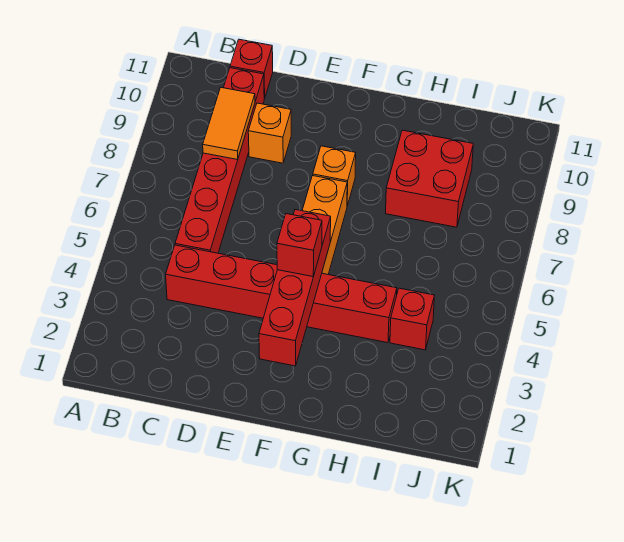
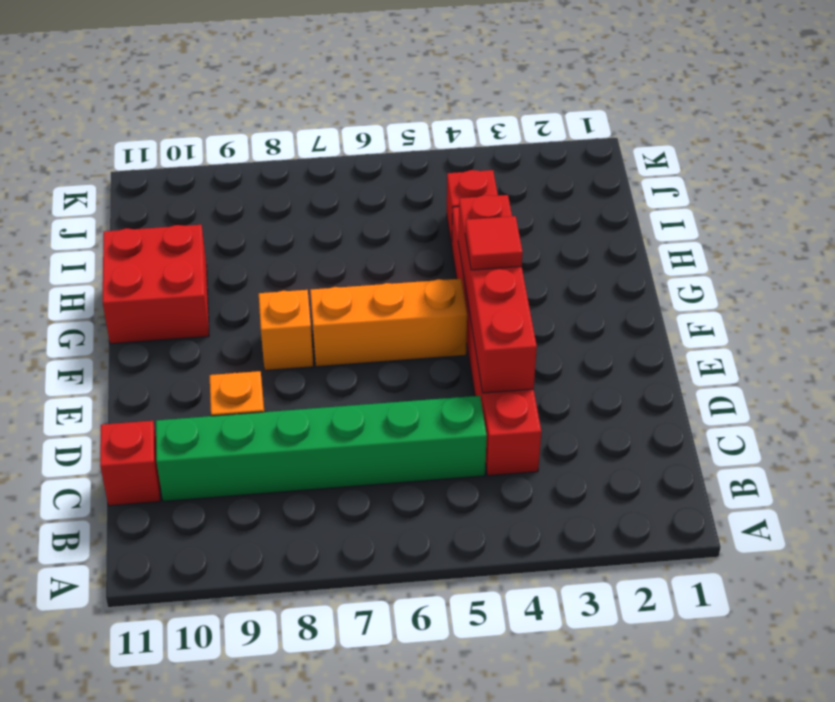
red brick C5:C10 level 1 -> green brick C5:C10 level 1
orange tile C8:C9 level 2 -> none
red brick F2:F5 level 2 -> red brick D4:G4 level 2
red brick F4 level 3 -> red tile F4 level 3
red brick H8:I9 level 1 -> red brick G10:H11 level 1

